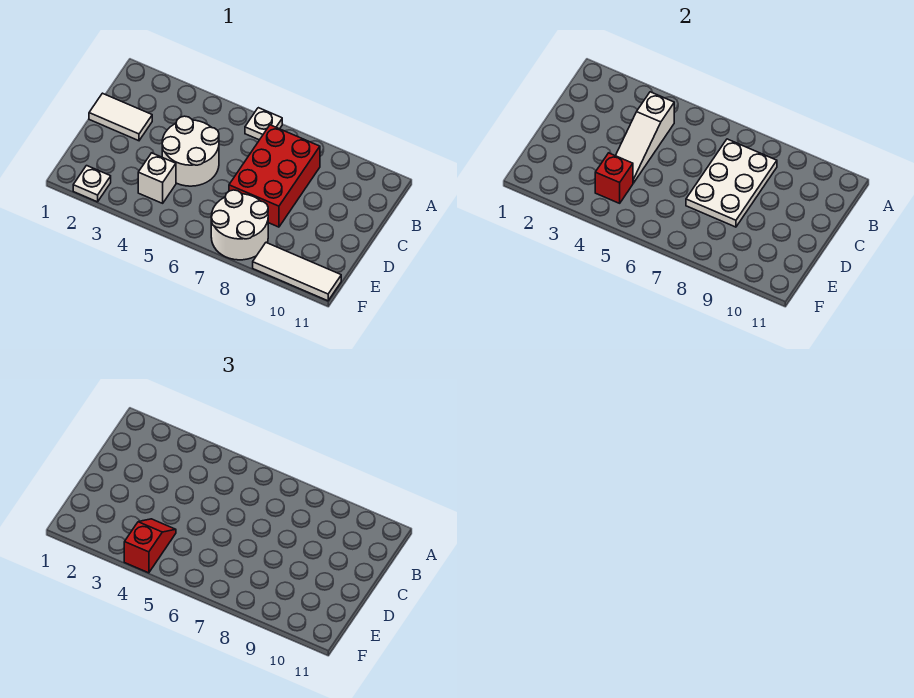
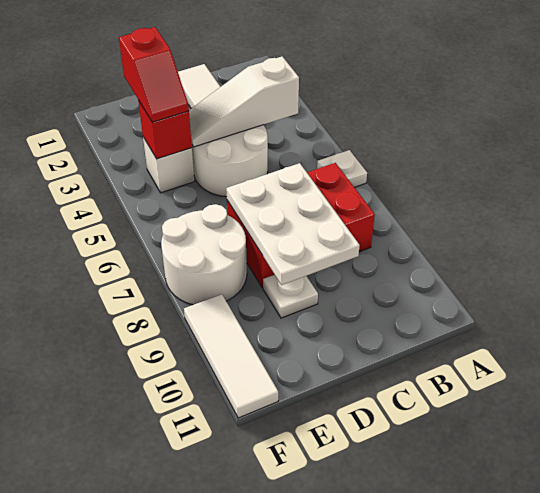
white plate B7:D8 level 2 -> white plate C7:D9 level 2
red slope E4:F4 level 3 top F -> red slope E3:E4 level 3 top 3
white plate F2 level 1 -> white plate D9 level 1

